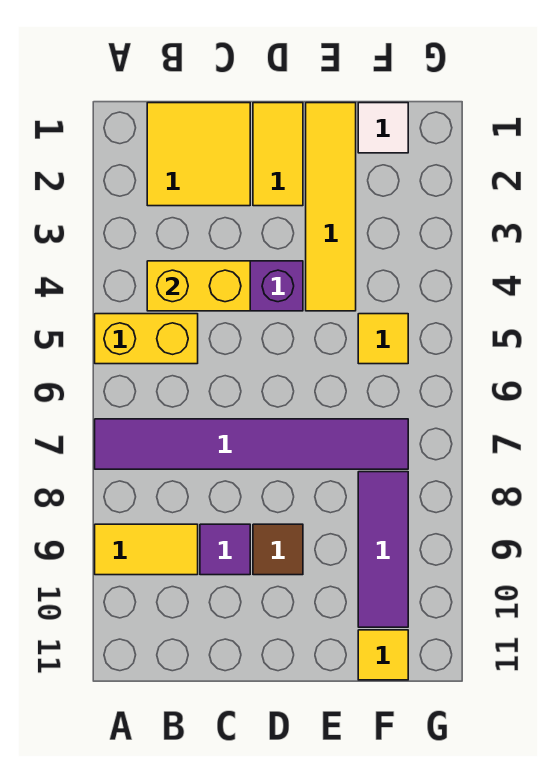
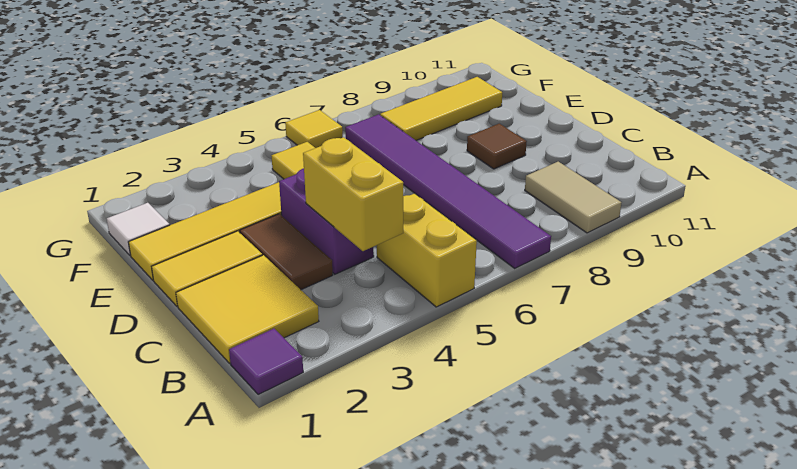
yellow tile A9:B9 level 1 -> tan tile A9:B9 level 1
none -> brown tile C3:D3 level 1
purple tile C9 level 1 -> purple tile A1 level 1
purple tile F8:F10 level 1 -> yellow tile F8:F10 level 1
yellow tile F11 level 1 -> yellow tile G6 level 1

